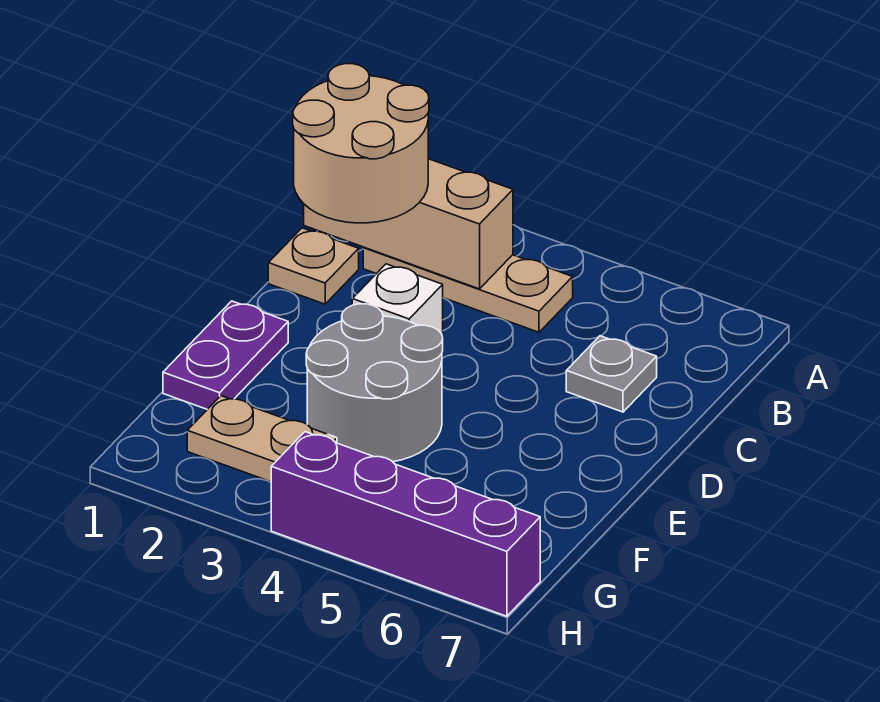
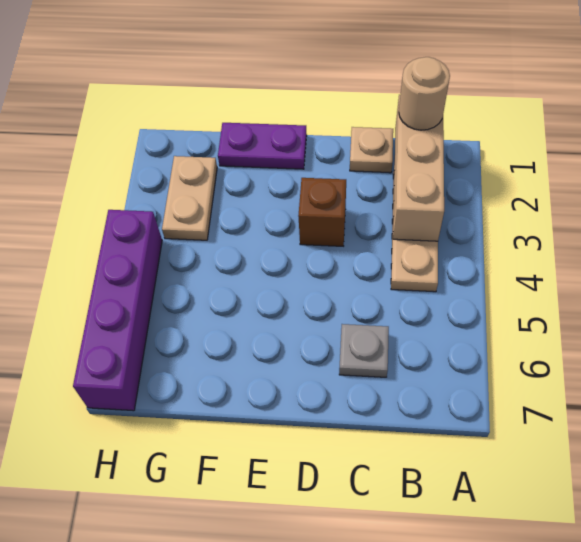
tan round brick B1:C2 level 3 -> tan round brick B1 level 3
white brick D3 level 1 -> brown brick D3 level 1
grey round brick E3:F4 level 1 -> none

